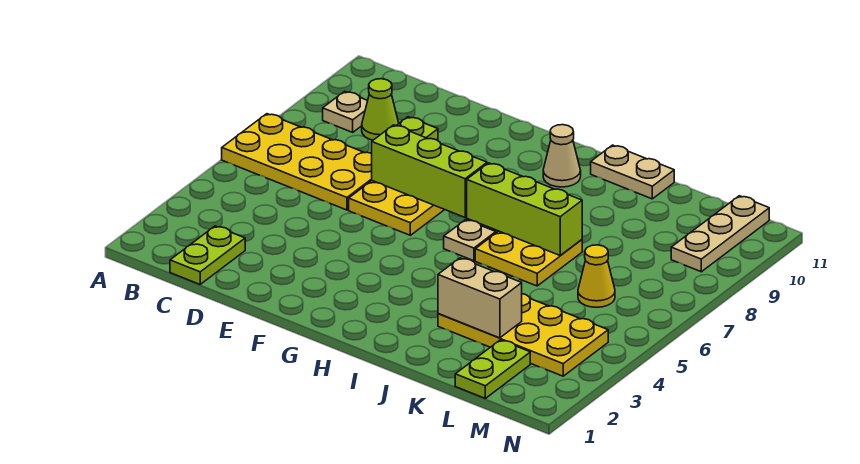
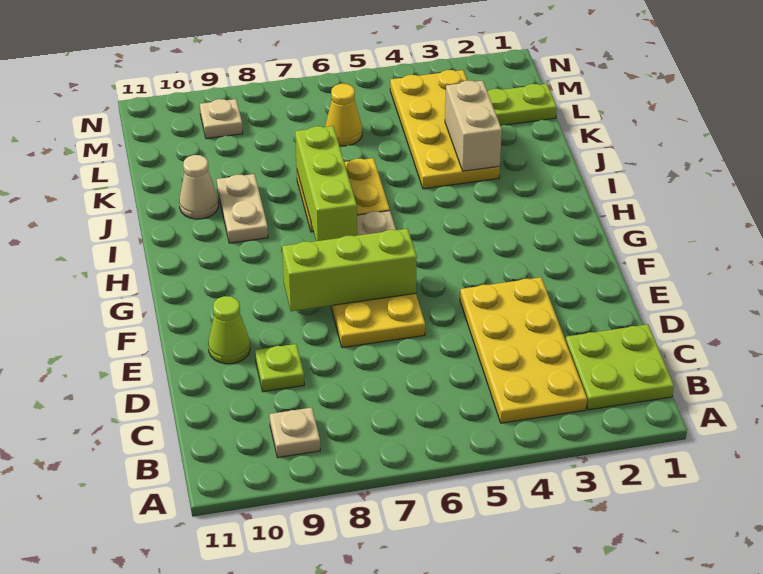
yellow plate A6:D7 level 1 -> yellow plate B3:E4 level 1
lime plate C1:C2 level 1 -> lime plate B1:C2 level 1
lime cone C9 level 1 -> lime cone E10 level 1
lime brick E7:G7 level 2 -> lime brick F6:F8 level 2
tan cone H10 level 1 -> tan cone J10 level 1
tan plate I11:J11 level 1 -> tan plate I9:J9 level 1
tan plate M9:M11 level 1 -> tan plate M9 level 1

